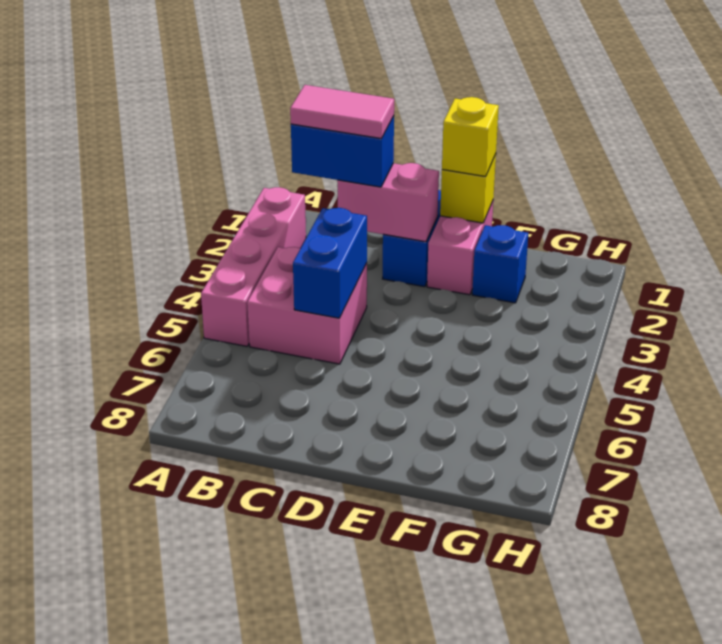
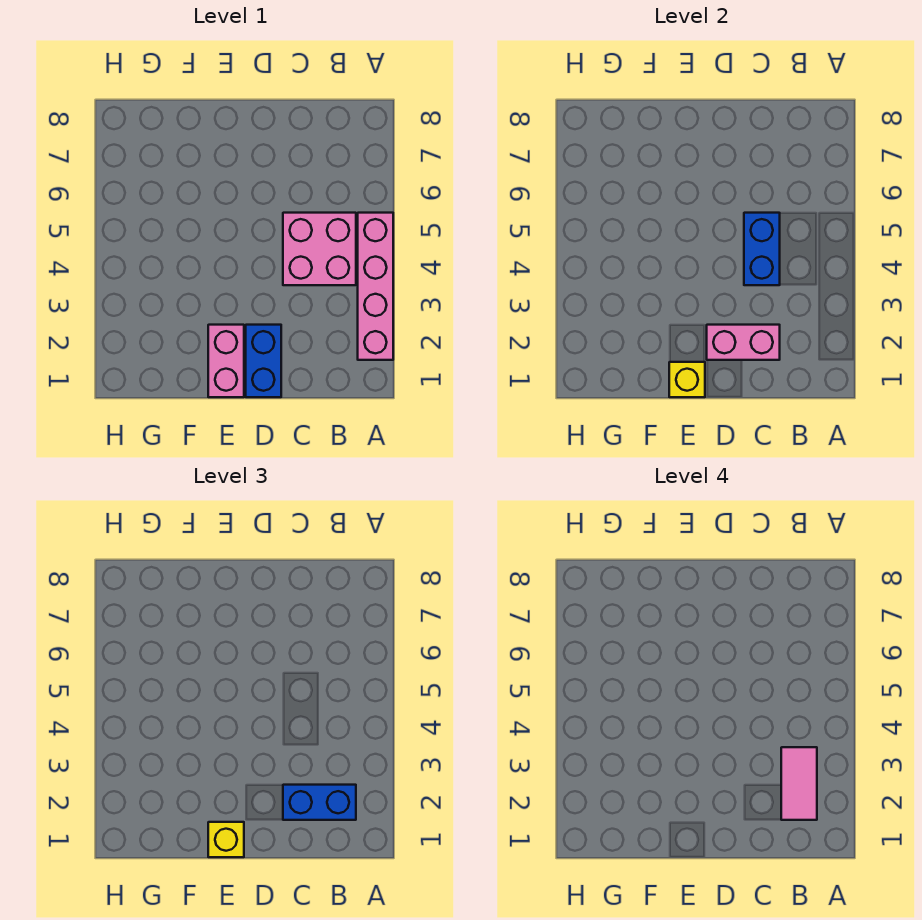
pink tile B2:C2 level 4 -> pink tile B2:B3 level 4
blue brick F2 level 1 -> none

